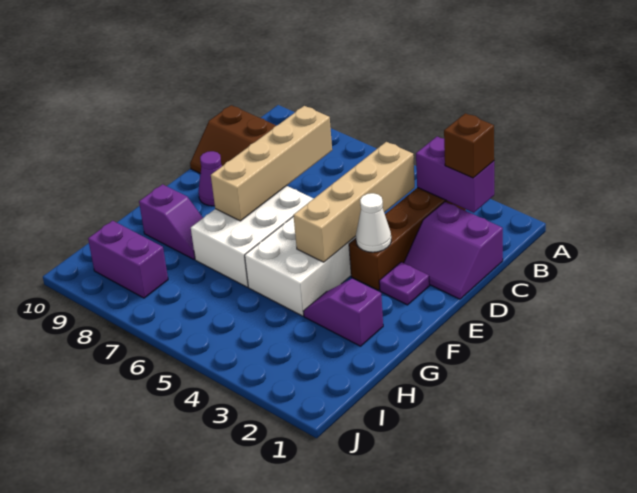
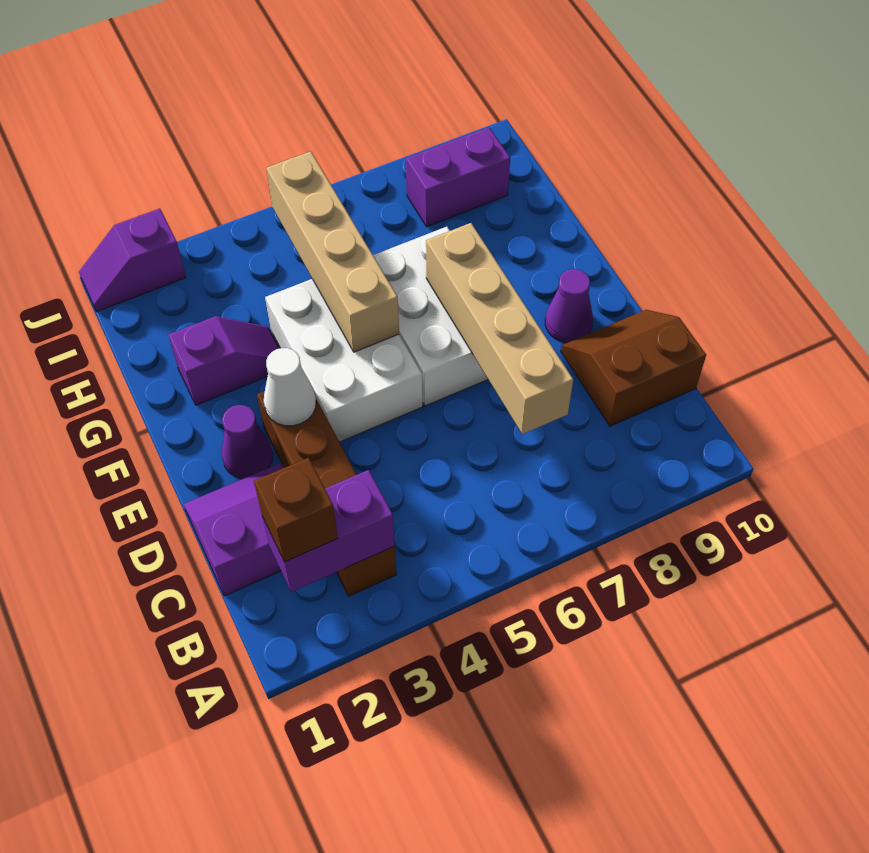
tan brick C4:F4 level 2 -> tan brick F5:I5 level 2
purple plate E2 level 1 -> purple cone E2 level 1
purple slope G8:G9 level 1 top 9 -> purple slope J1:J2 level 1 top 2

